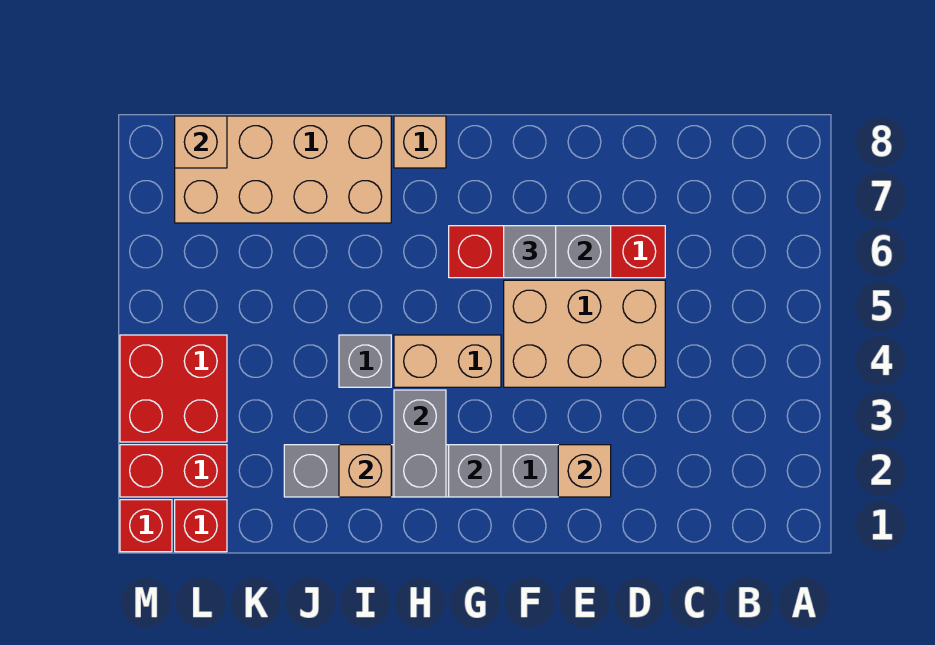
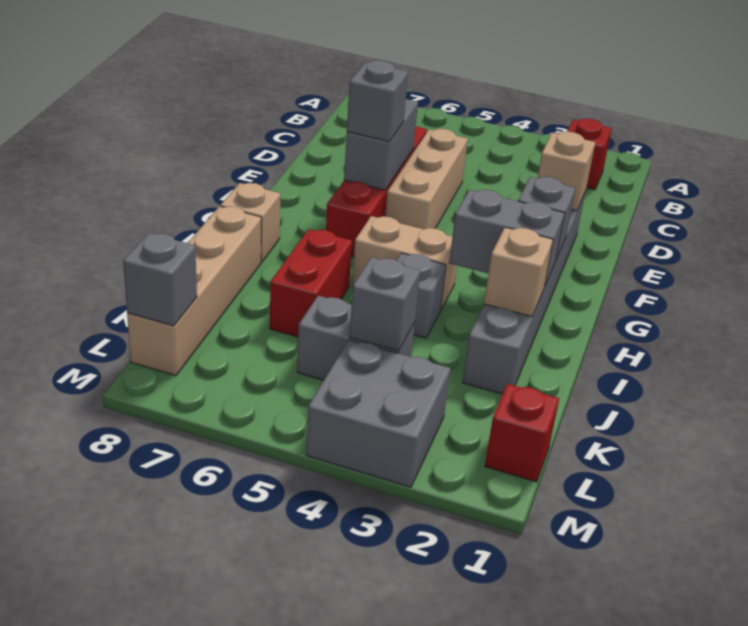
tan brick D4:F5 level 1 -> tan brick D5:F5 level 1
tan brick G4:H4 level 1 -> tan brick H4:H5 level 1
tan brick I7:L8 level 1 -> tan brick I8:L8 level 1
none -> grey brick K4:K5 level 1
none -> grey brick K4 level 2
red brick L2:M2 level 1 -> red brick I6:J6 level 1
red brick L3:M4 level 1 -> grey brick L3:M4 level 1
tan brick L8 level 2 -> grey brick L8 level 2
red brick M1 level 1 -> red brick B2 level 1

